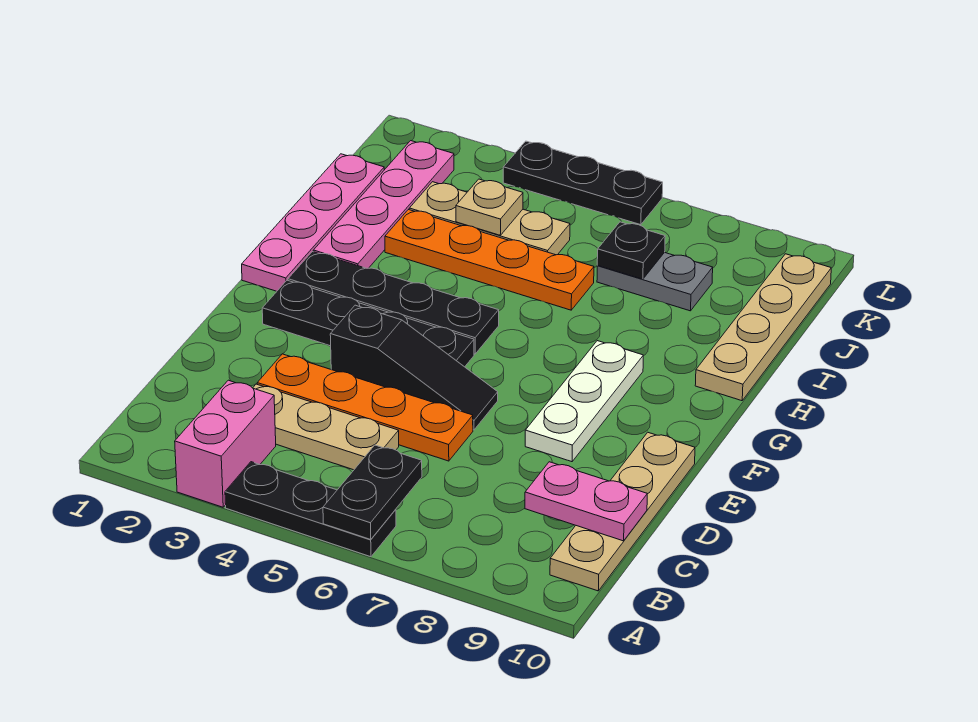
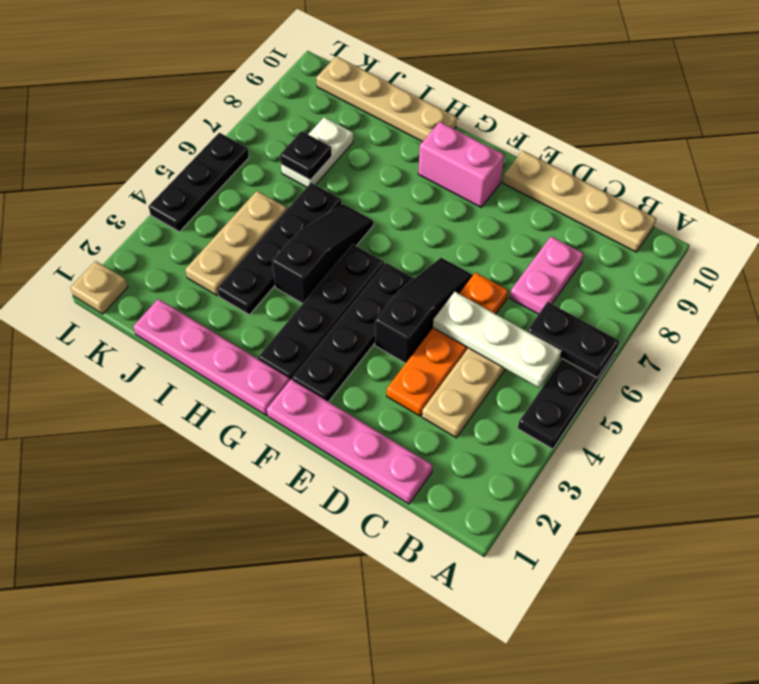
pink brick A3:B3 level 1 -> pink brick F9:G9 level 1
pink plate C9:C10 level 2 -> pink plate C7:C8 level 1
white plate E8:G8 level 1 -> white plate B5:D5 level 2
pink plate H2:K2 level 1 -> pink plate C1:F1 level 1
none -> black slope H4:H6 level 1 top 4
orange plate I3:I6 level 1 -> black plate I3:I6 level 1
tan plate J4 level 2 -> tan plate L1 level 1
grey plate J7:J8 level 1 -> white plate J7:J8 level 1

